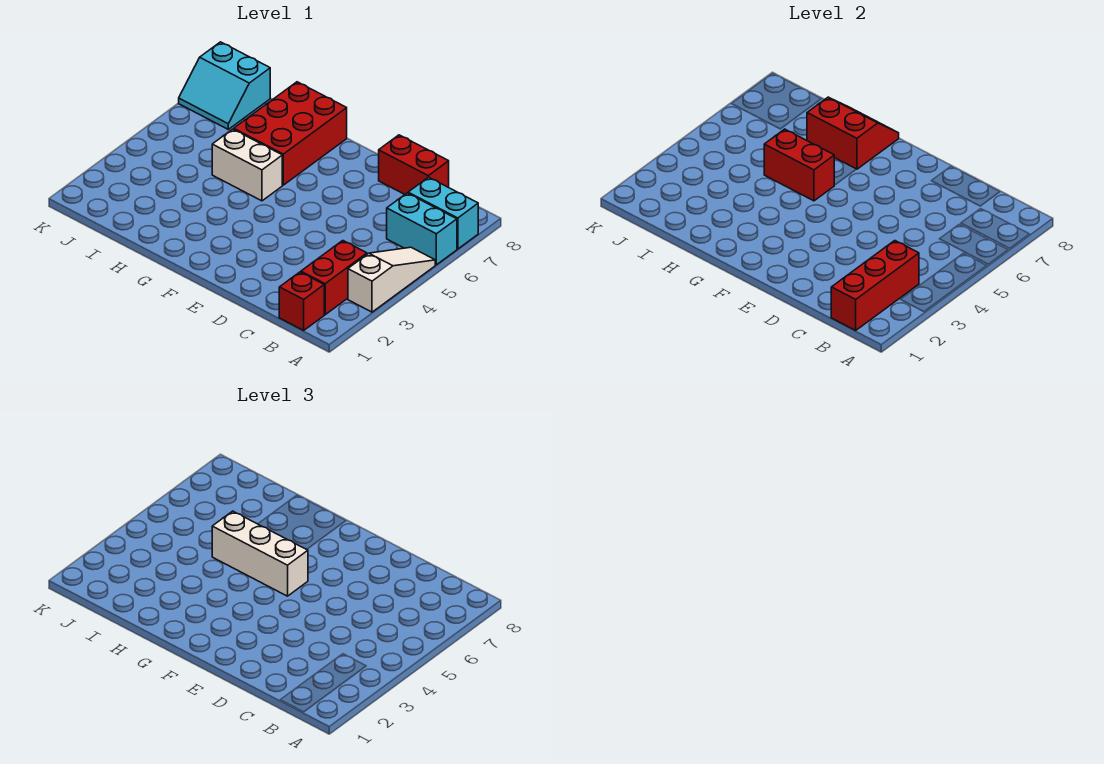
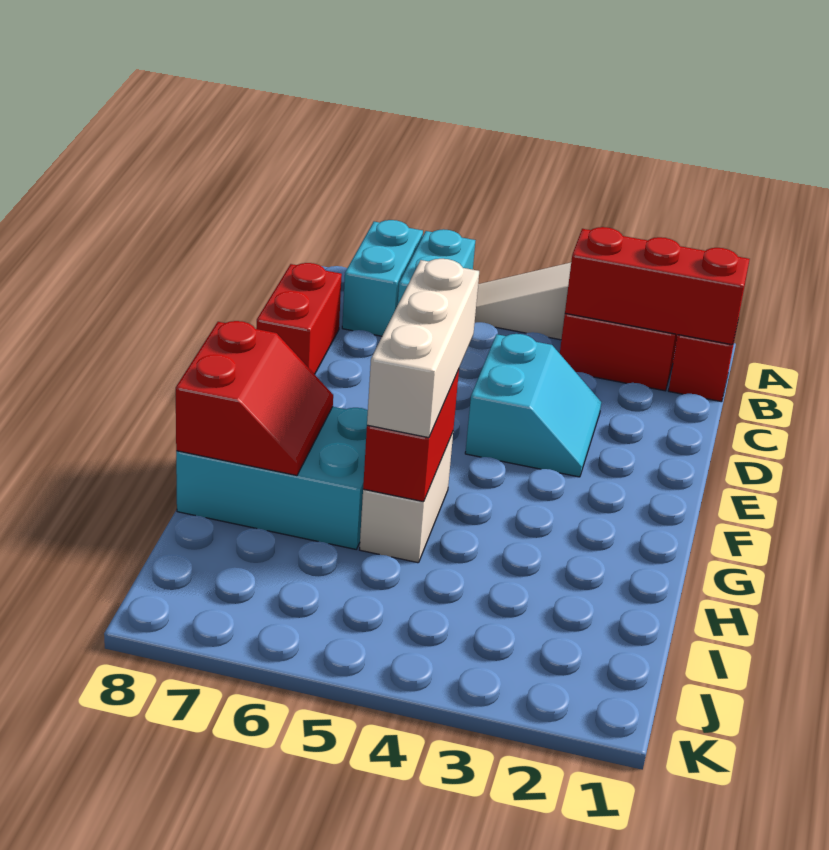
red brick G6:H8 level 1 -> cyan brick G6:H8 level 1
red slope G7:H8 level 2 top 7 -> red slope G7:H8 level 2 top 8
cyan slope J7:K8 level 1 top 8 -> cyan slope D3:E4 level 1 top 4

